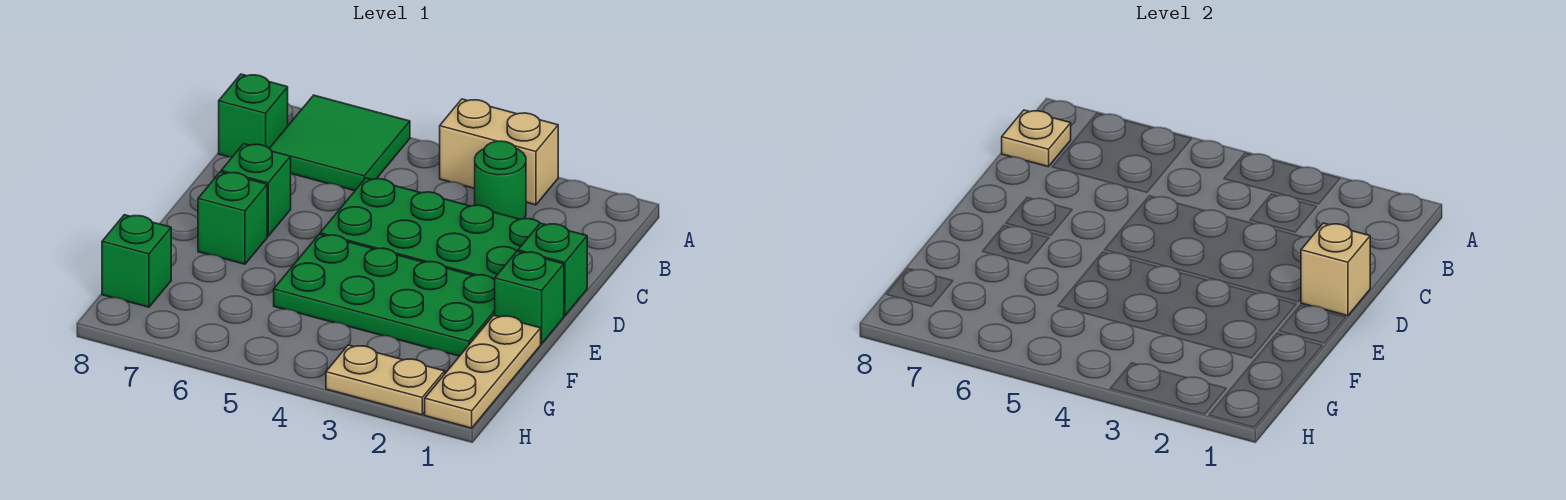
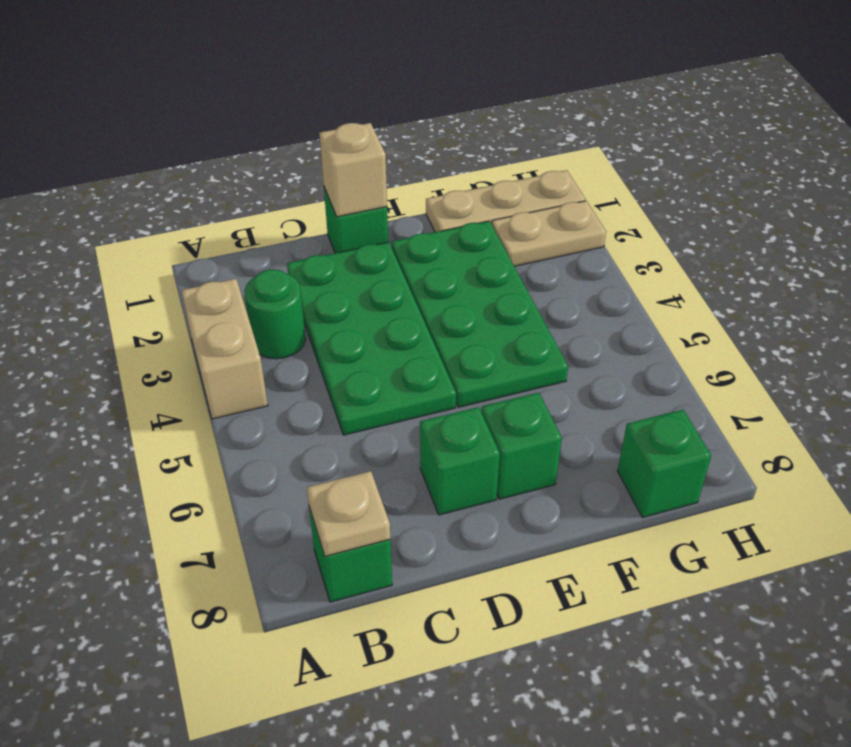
green tile A6:B7 level 1 -> none
green brick E1 level 1 -> none
tan plate H2:H3 level 1 -> tan plate G2:H2 level 1

